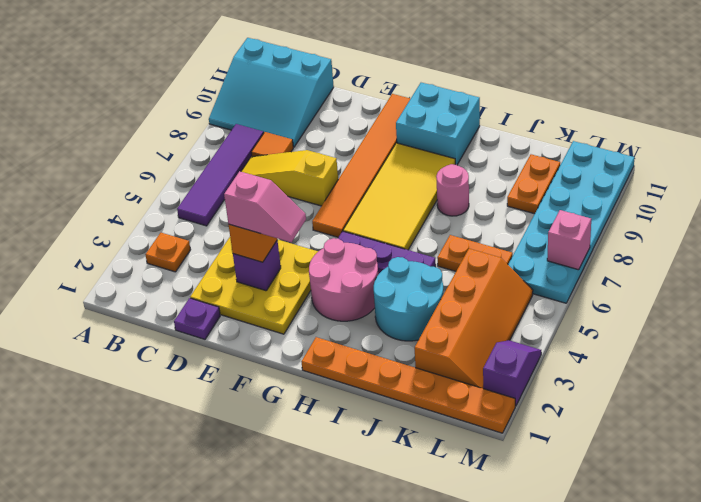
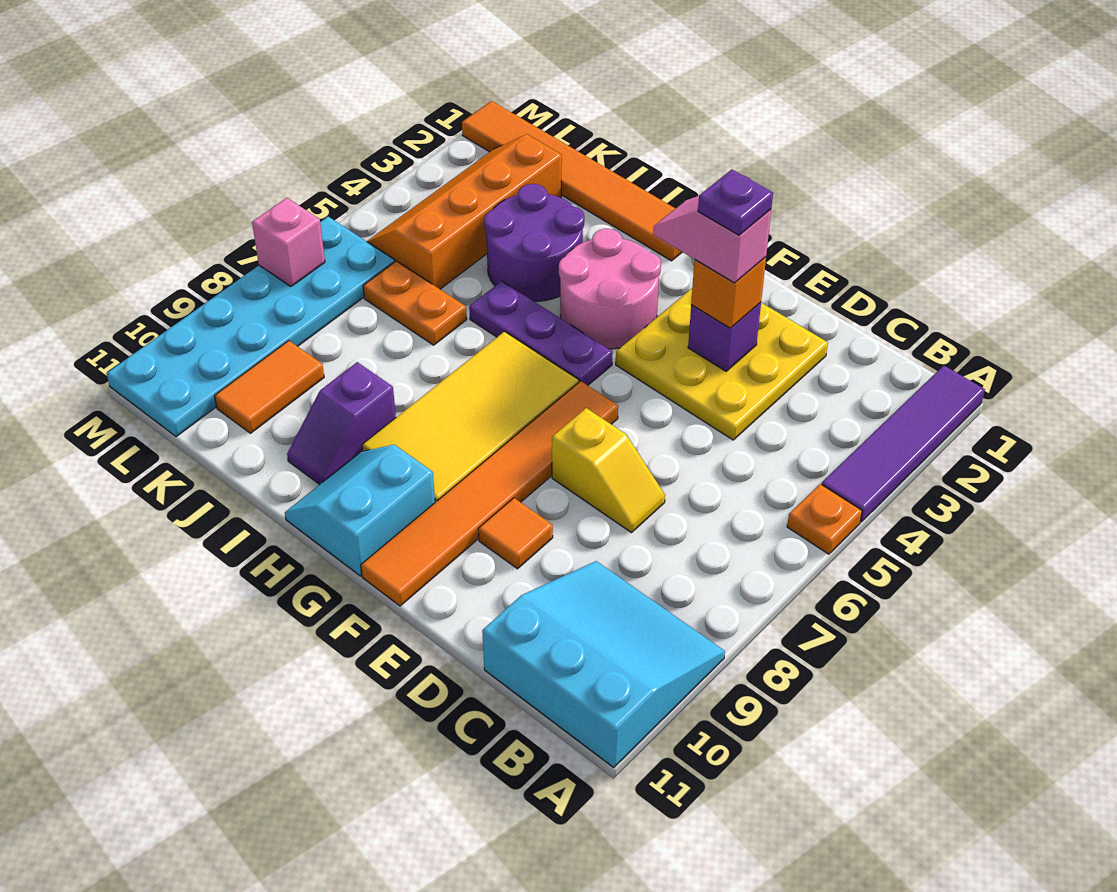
orange plate B3 level 1 -> orange plate A5 level 1
purple tile B5:B8 level 1 -> purple tile A1:A4 level 1
yellow slope C7:E7 level 1 top E -> yellow slope D7:E7 level 1 top E
orange tile C8 level 1 -> orange tile E9 level 1
purple plate D1 level 1 -> purple plate E3 level 5
cyan brick G10:H11 level 1 -> cyan slope G10:H11 level 1 top G
orange plate H1:M1 level 1 -> orange tile H1:M1 level 1
cyan round brick I3:J4 level 1 -> purple round brick I3:J4 level 1
pink round brick I8 level 1 -> none
orange plate K9:K10 level 1 -> orange tile K9:K10 level 1
purple slope M2:M3 level 1 top 2 -> purple slope I9:I10 level 1 top 9

